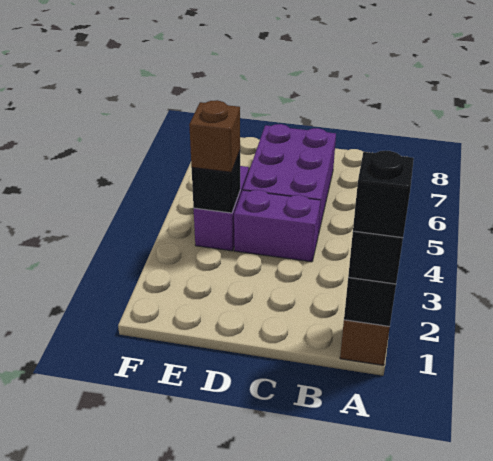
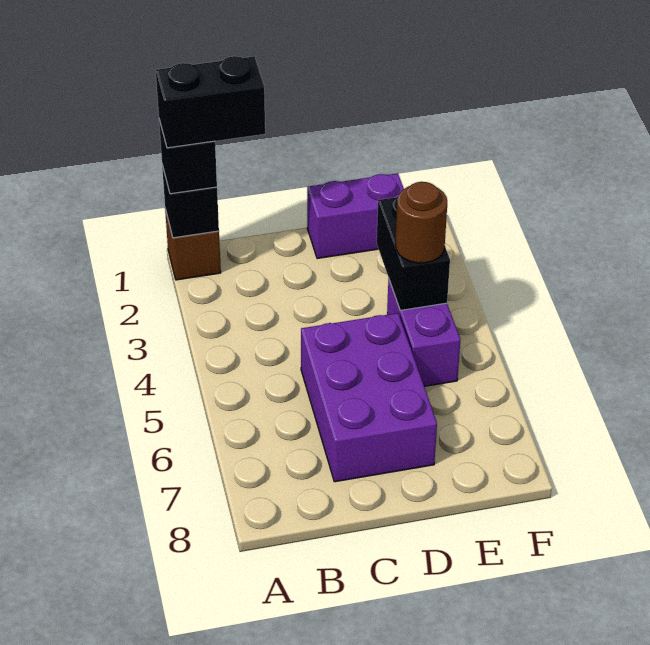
black brick A1 level 4 -> black brick A1:B1 level 4
purple brick C4:D4 level 1 -> purple brick D1:E1 level 1
black brick E4 level 2 -> black brick E3:E4 level 2
brown brick E4 level 3 -> brown round brick E4 level 3

